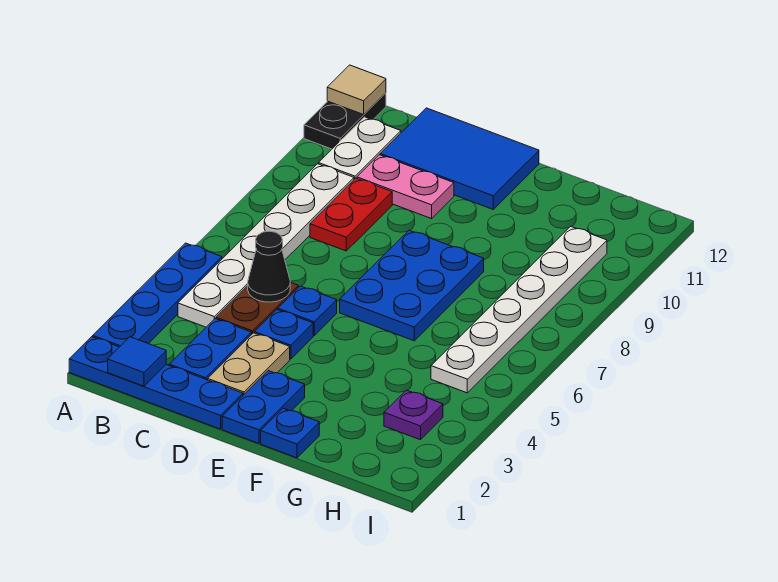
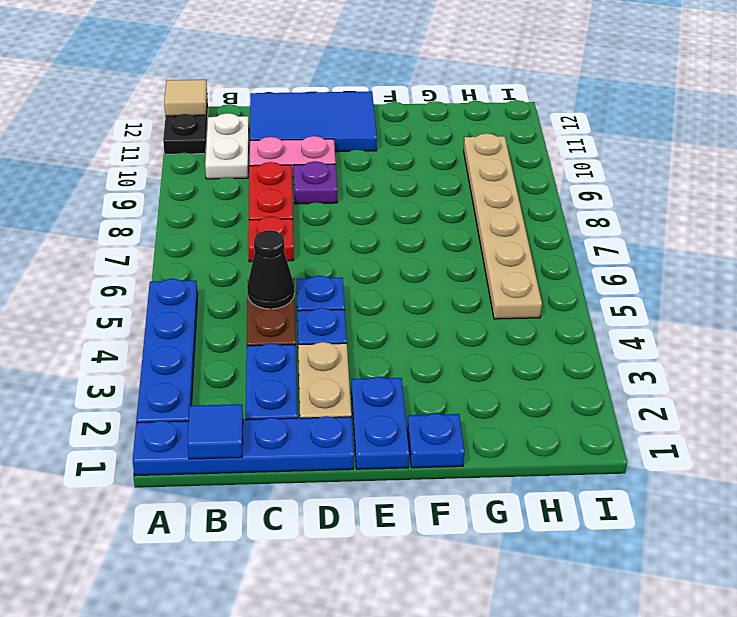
white plate B4:B9 level 1 -> none
none -> red plate C7 level 1
blue plate E6:F8 level 1 -> none
purple plate H3 level 1 -> purple plate D9 level 1
white plate H5:H10 level 1 -> tan plate H5:H10 level 1

